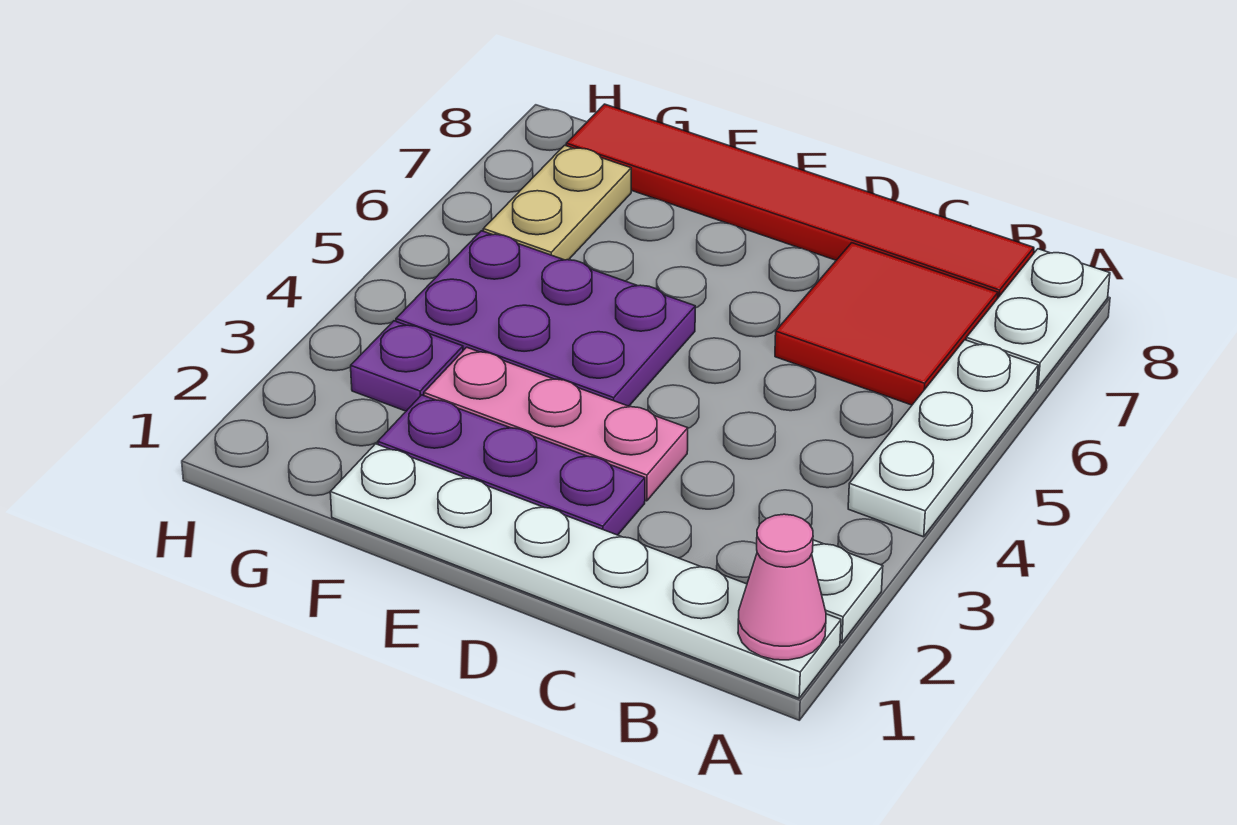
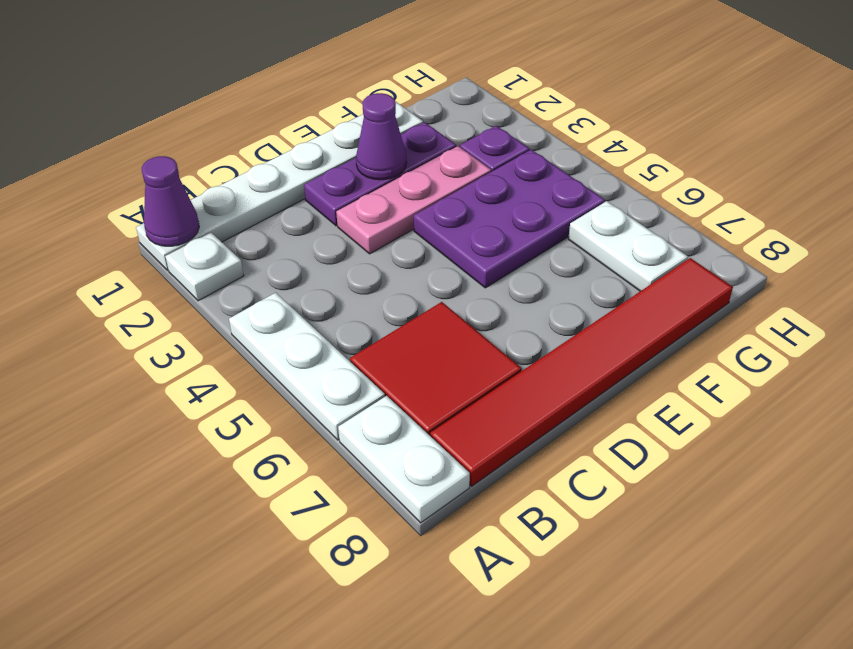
pink cone A1 level 2 -> purple cone A1 level 2
none -> purple cone E2 level 2
tan plate G6:G7 level 1 -> white plate G6:G7 level 1

